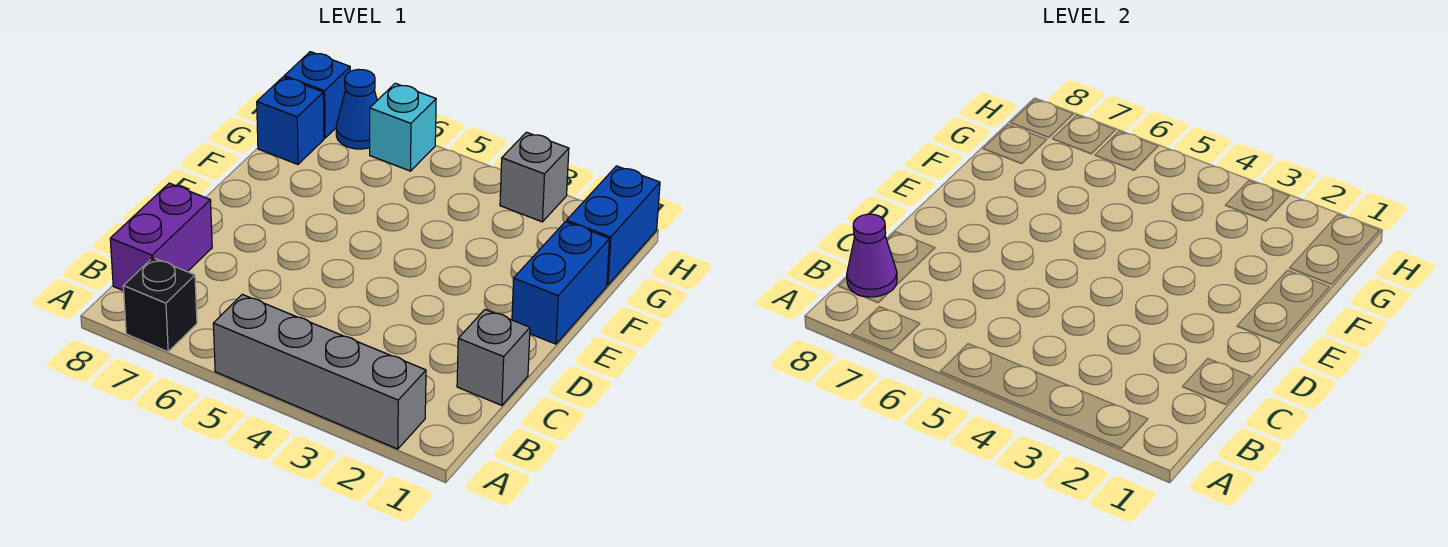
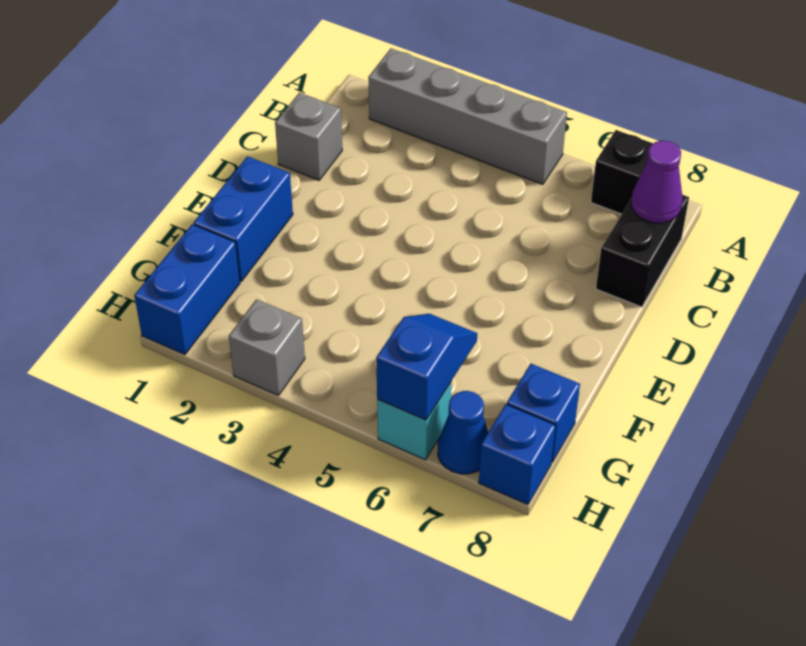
purple brick B8:C8 level 1 -> black brick B8:C8 level 1
none -> blue slope G6:H6 level 2 top H

